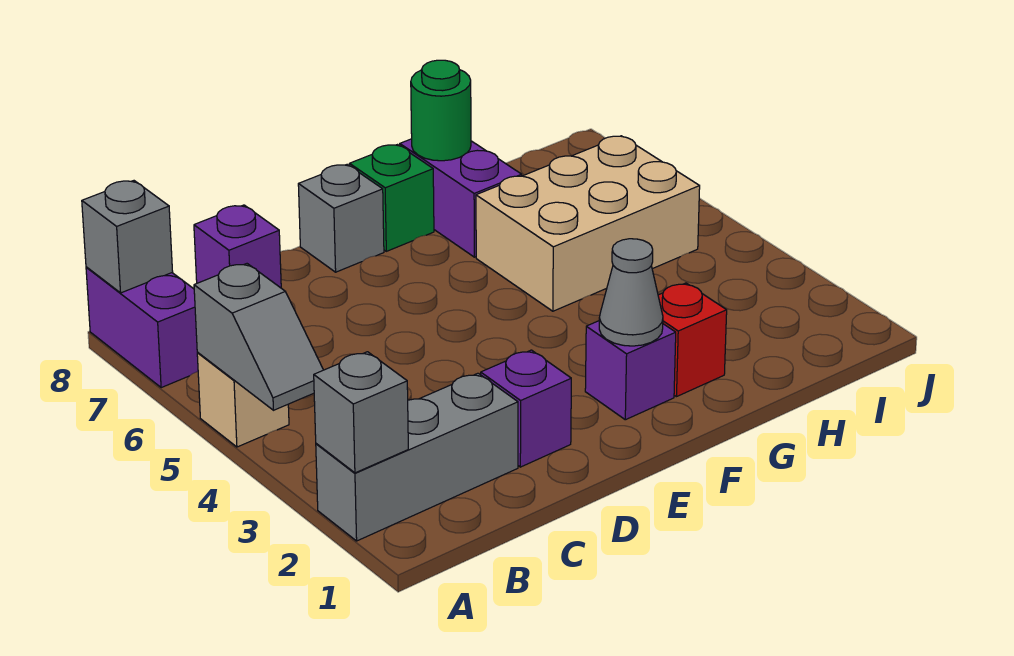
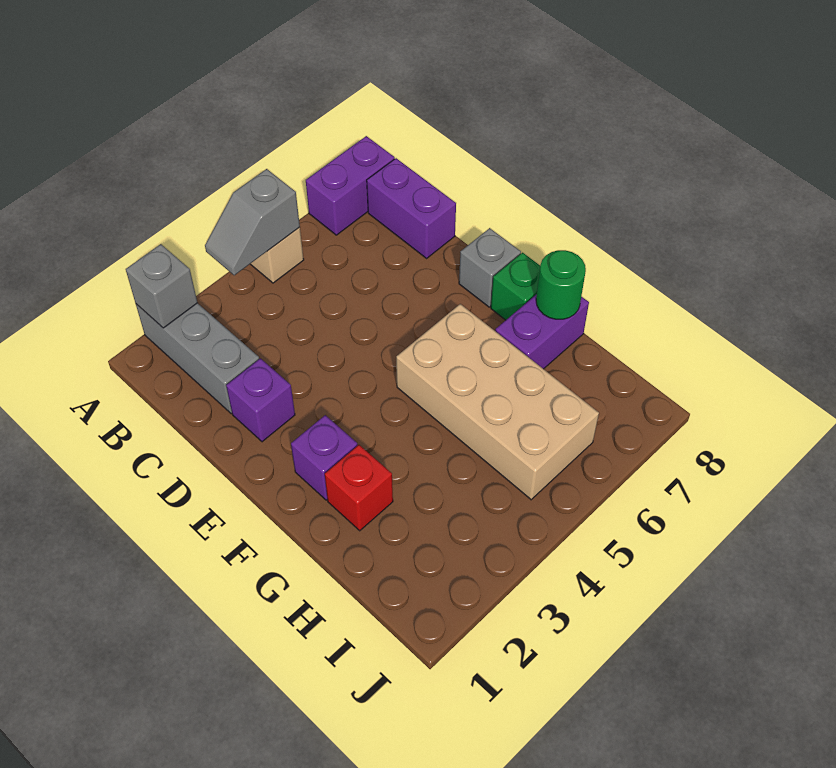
grey brick A8 level 2 -> none
purple brick C8 level 1 -> purple brick B8:C8 level 1
grey cone F2 level 2 -> none
tan brick G5:I6 level 1 -> tan brick F5:I6 level 1

